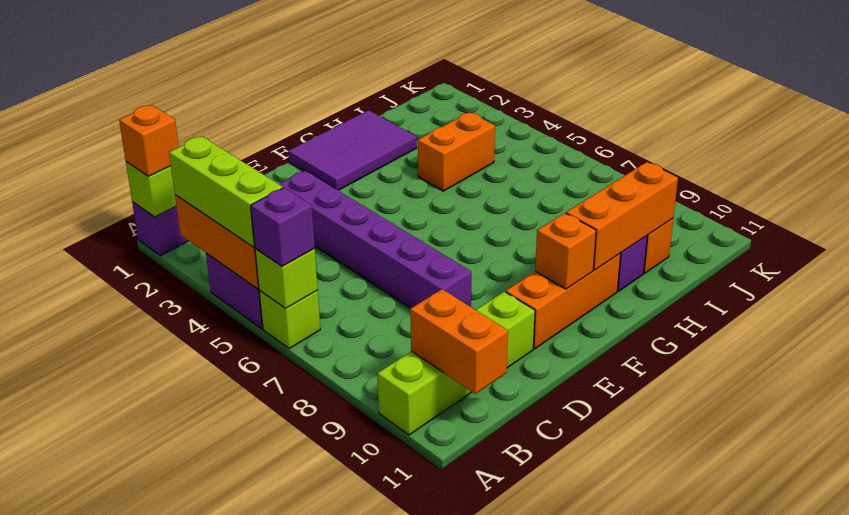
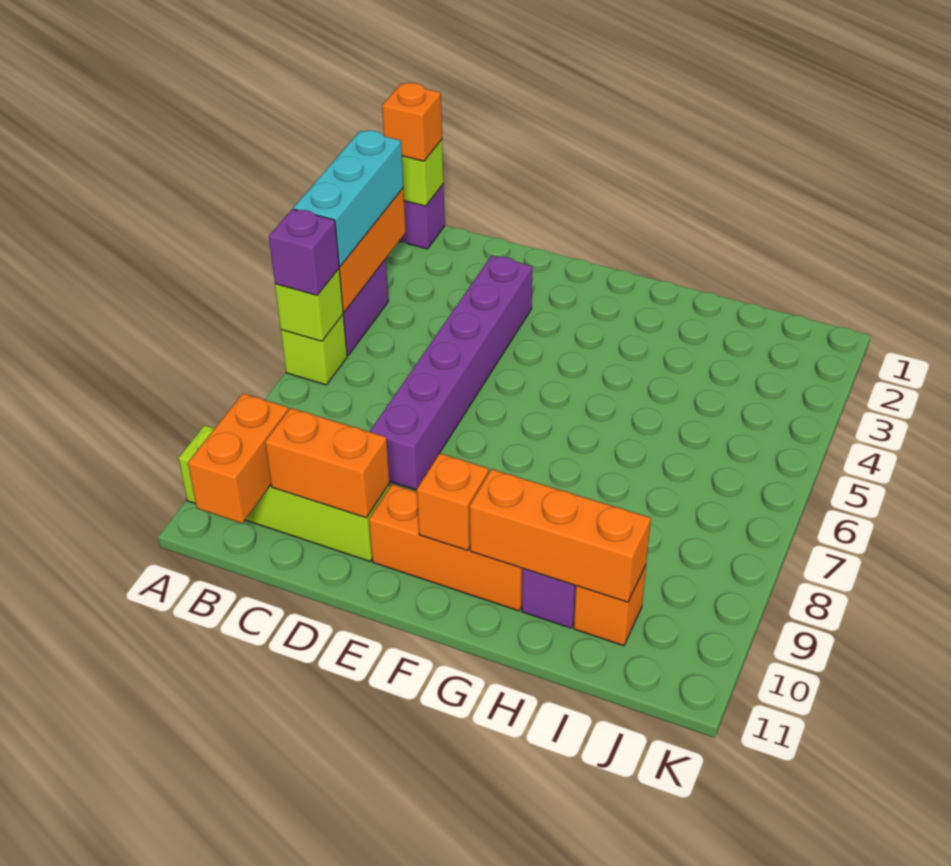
lime brick A3:A5 level 3 -> cyan brick A3:A5 level 3
purple tile F1:H2 level 1 -> none
orange brick H4:I4 level 1 -> orange brick C10:D10 level 2

